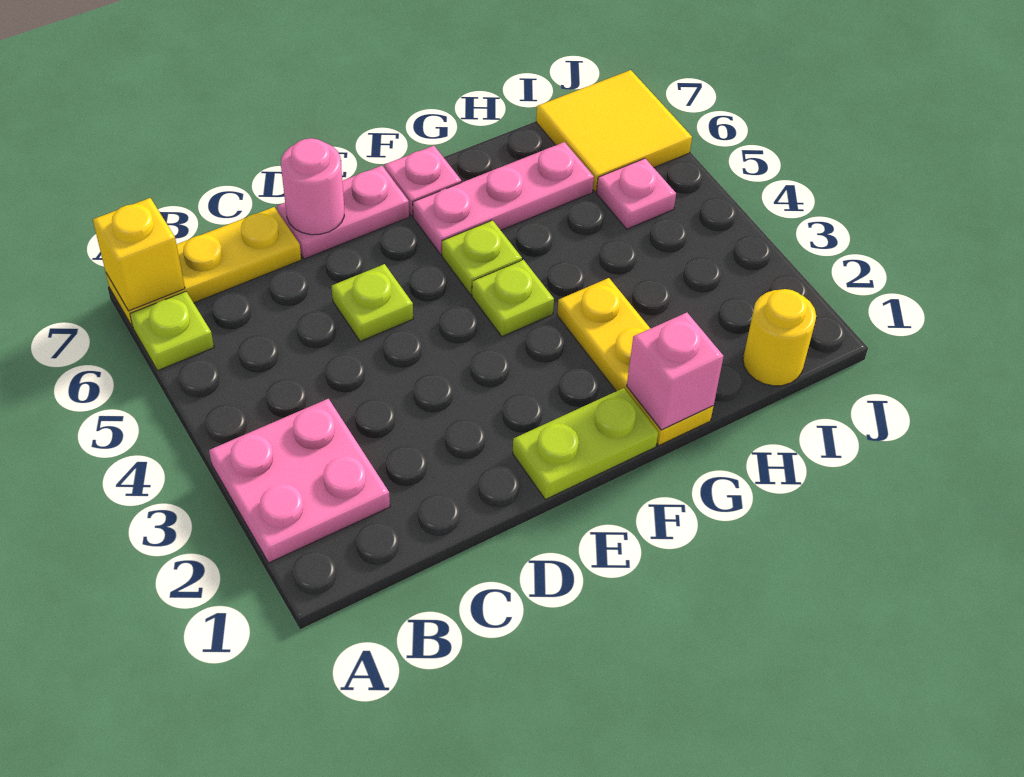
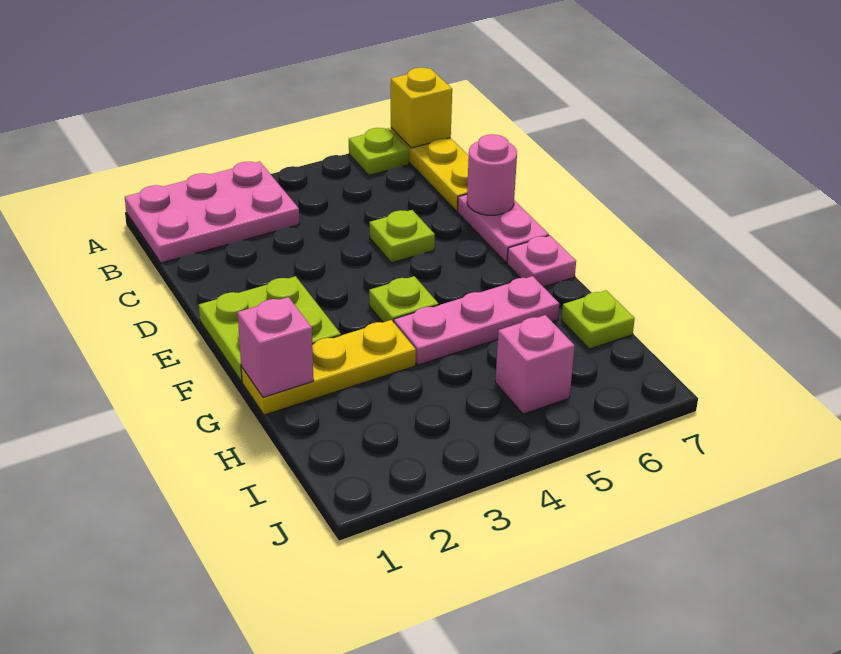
pink plate A2:B3 level 1 -> pink plate A1:B3 level 1
lime plate E1:F1 level 1 -> lime plate E1:F2 level 1
lime plate F5 level 1 -> lime plate H7 level 1
pink plate F6:H6 level 1 -> pink plate G4:G6 level 1
yellow round brick I1 level 1 -> none
pink plate I5 level 1 -> pink brick I5 level 1
yellow tile I6:J7 level 1 -> none

